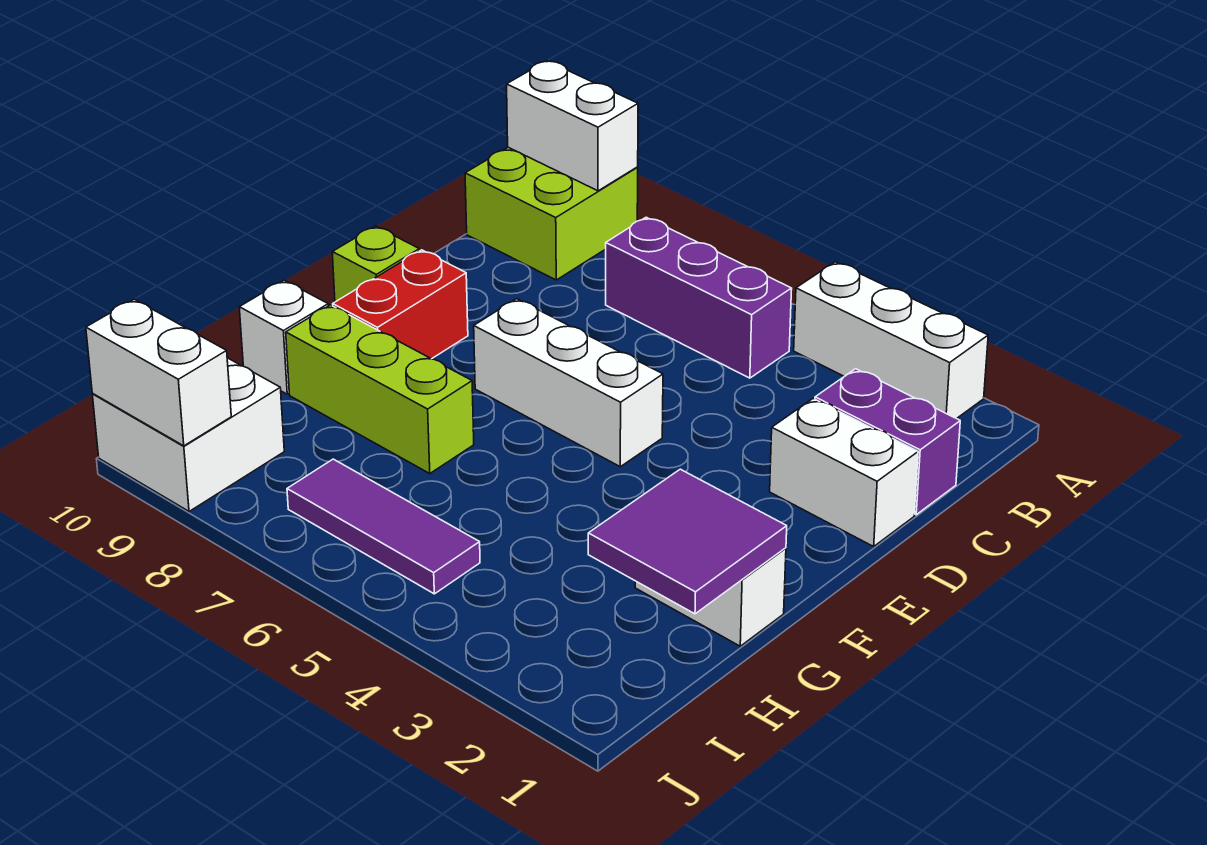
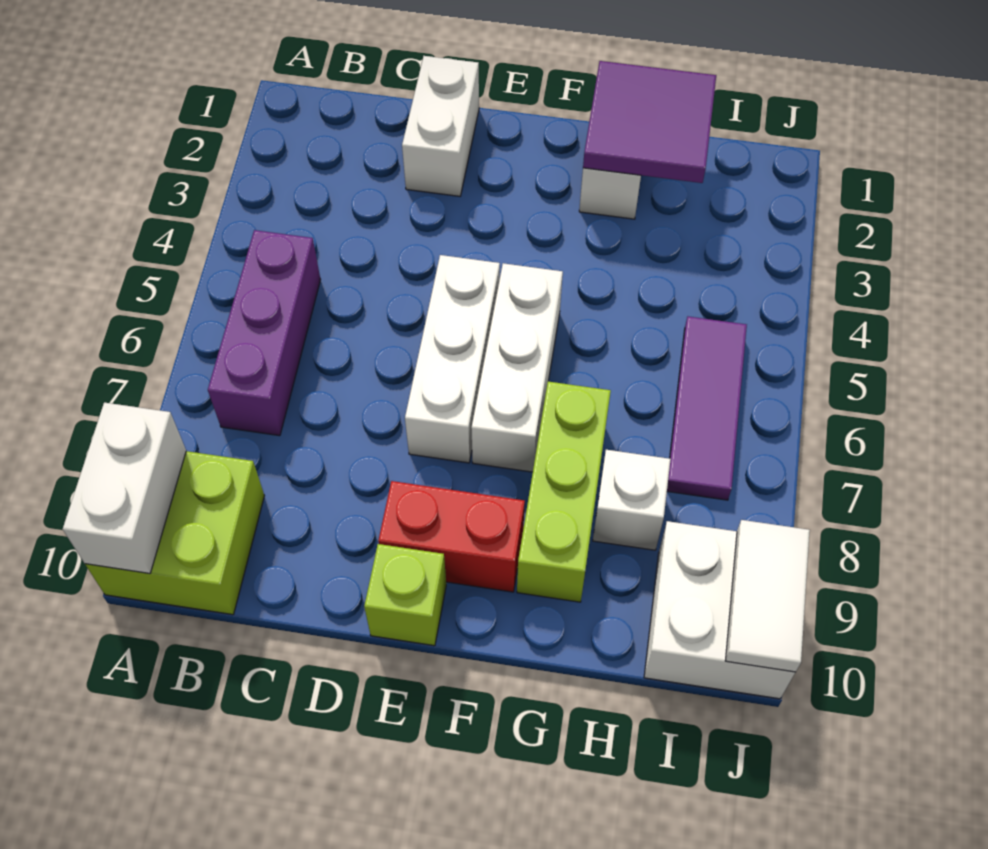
white brick A2:A4 level 1 -> white brick F5:F7 level 1
purple brick C1:C2 level 1 -> none
white brick G10 level 1 -> white brick H8 level 1
white brick J9:J10 level 2 -> white tile J9:J10 level 2

